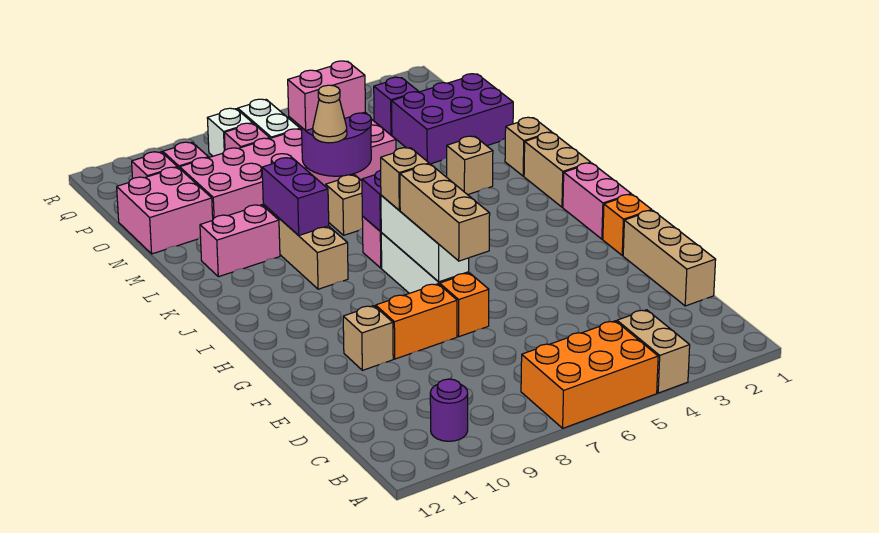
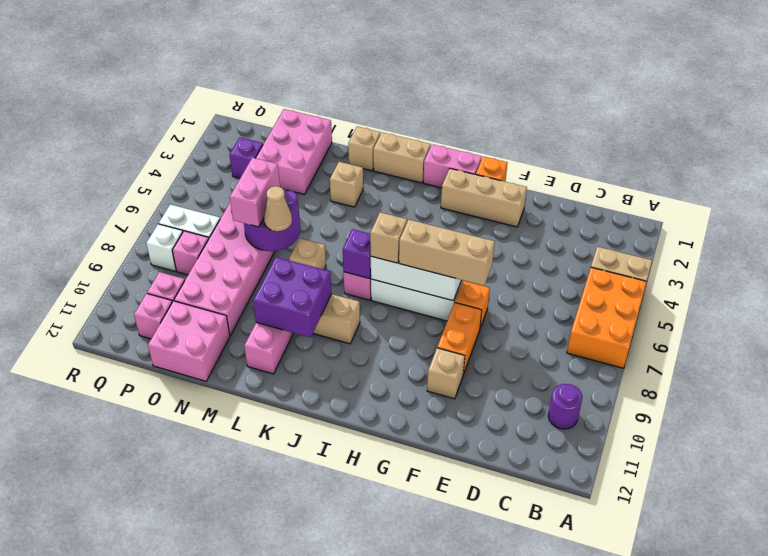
tan brick D1:F1 level 1 -> tan brick F2:H2 level 1
purple brick K9:L9 level 2 -> purple brick K9:L10 level 2
purple brick N1:O3 level 1 -> pink brick N1:O3 level 1

